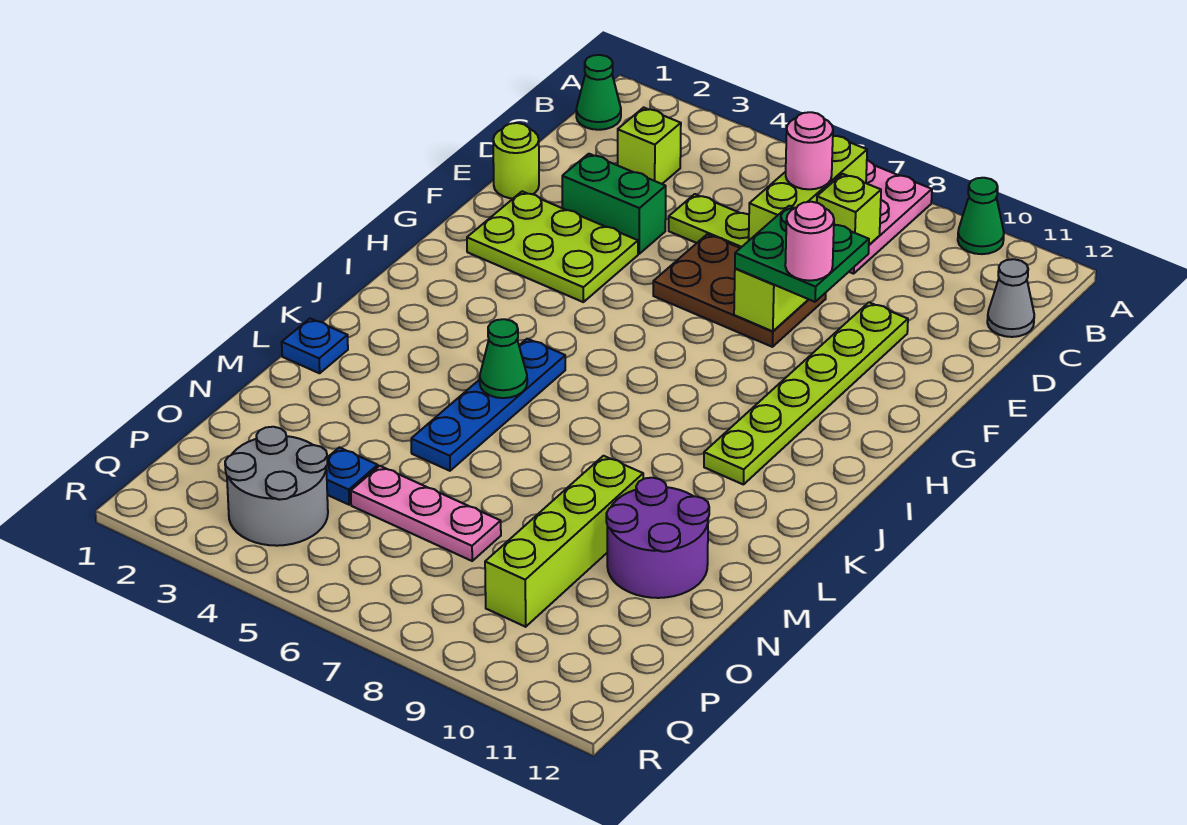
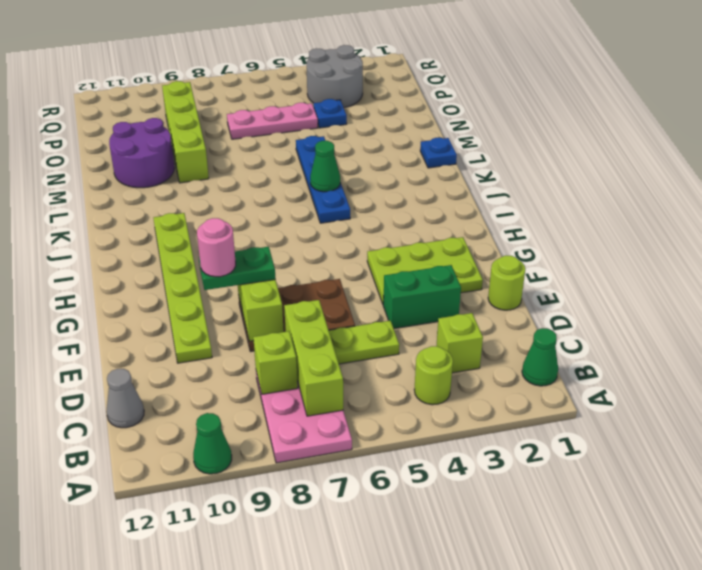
none -> lime round brick B4 level 1
pink round brick C7 level 3 -> none
green plate E8:F9 level 3 -> green plate F8:F9 level 3

